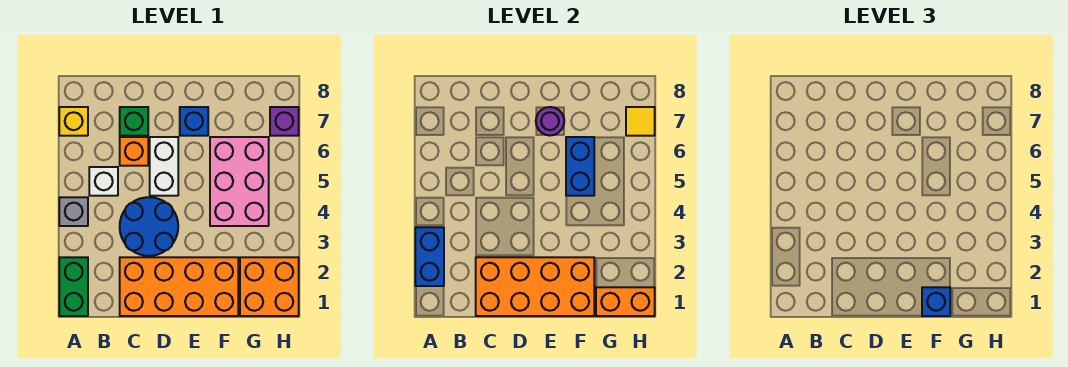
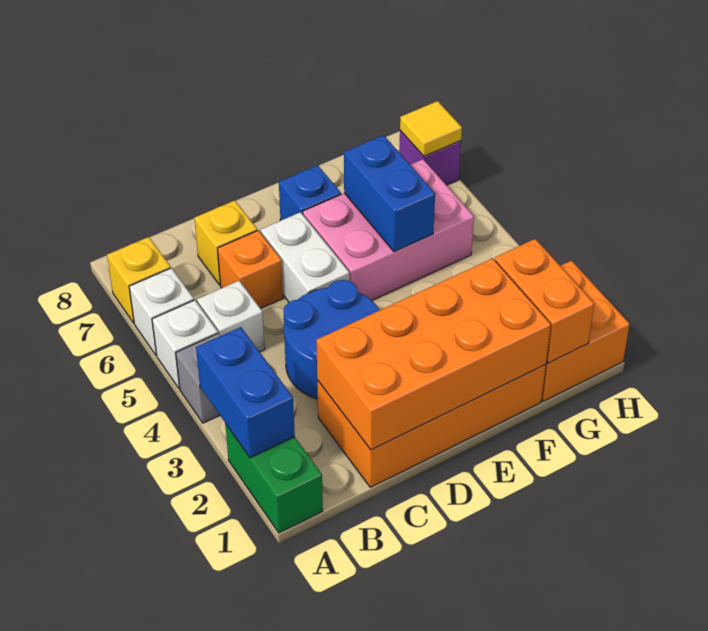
none -> white brick A5 level 1
none -> white brick A6 level 1
green brick C7 level 1 -> yellow brick C7 level 1
purple round brick E7 level 2 -> none
blue brick F1 level 3 -> none
pink brick F4:G6 level 1 -> pink brick E5:G6 level 1
orange brick G1:H1 level 2 -> orange brick G1:G2 level 2

